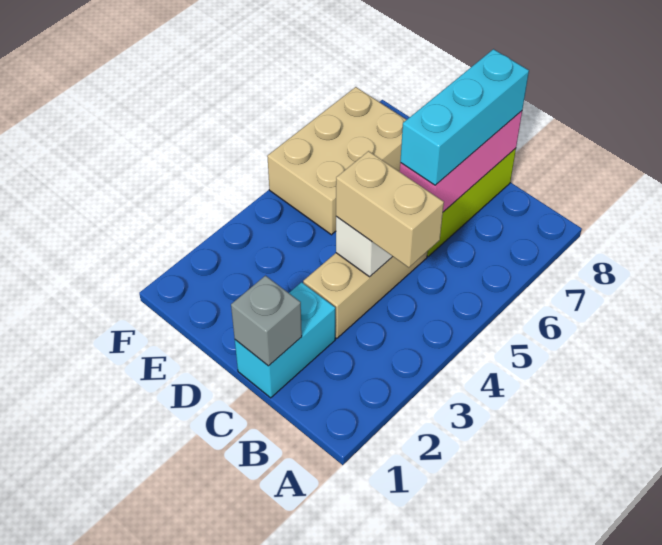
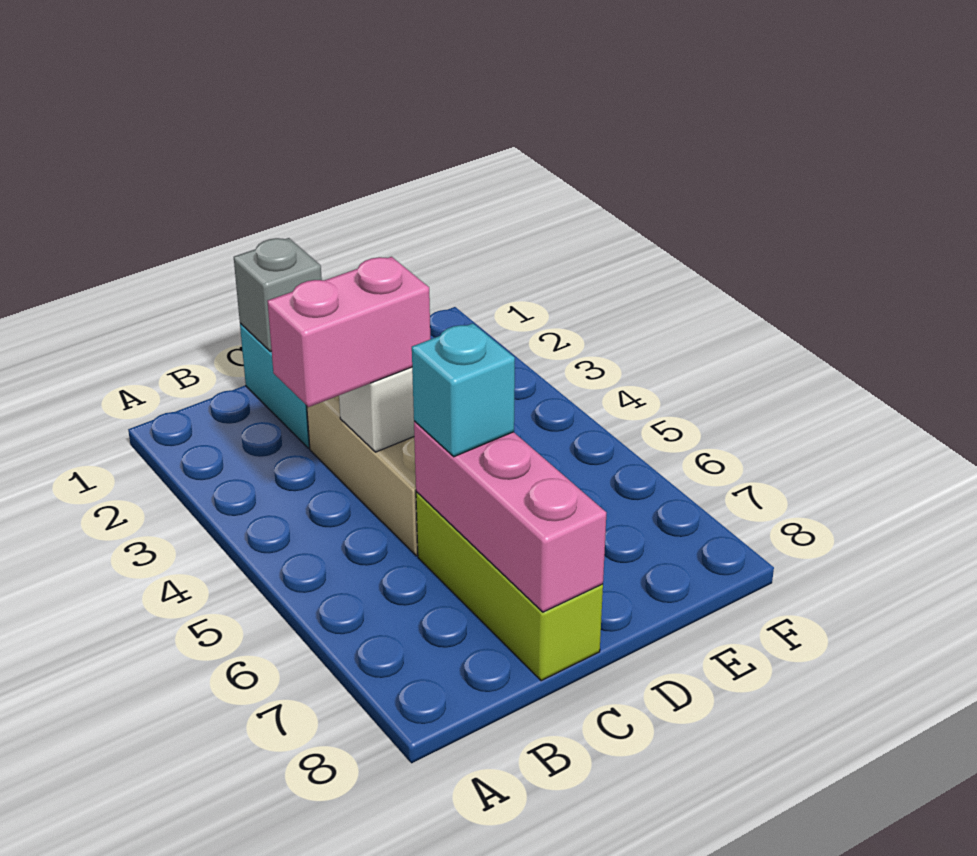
tan brick B4:C4 level 3 -> pink brick B4:C4 level 3
cyan brick C6:C8 level 3 -> cyan brick C6 level 3
tan brick E5:F7 level 1 -> none

